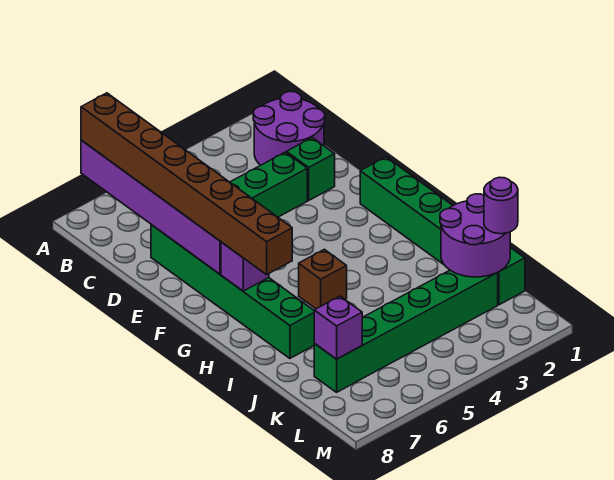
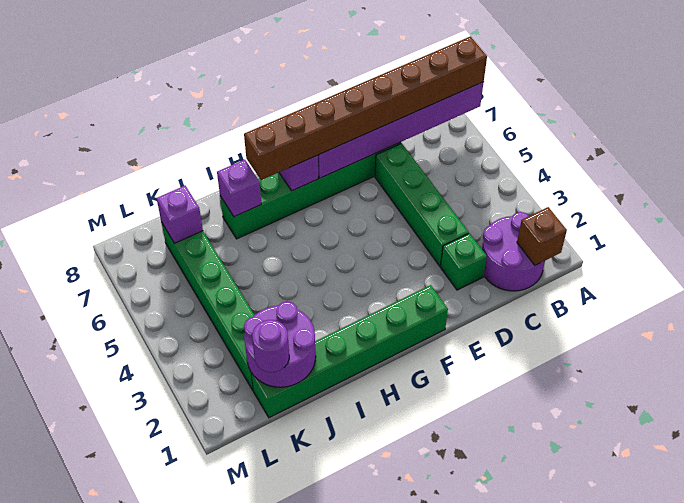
brown brick H5 level 1 -> brown brick B1 level 2
none -> purple brick I7 level 2

